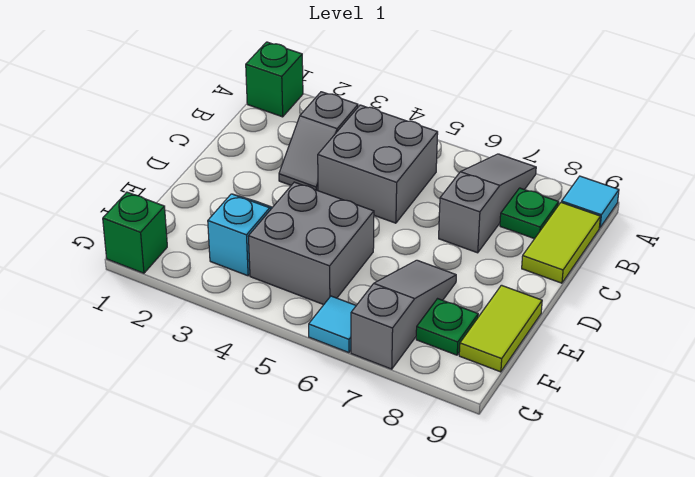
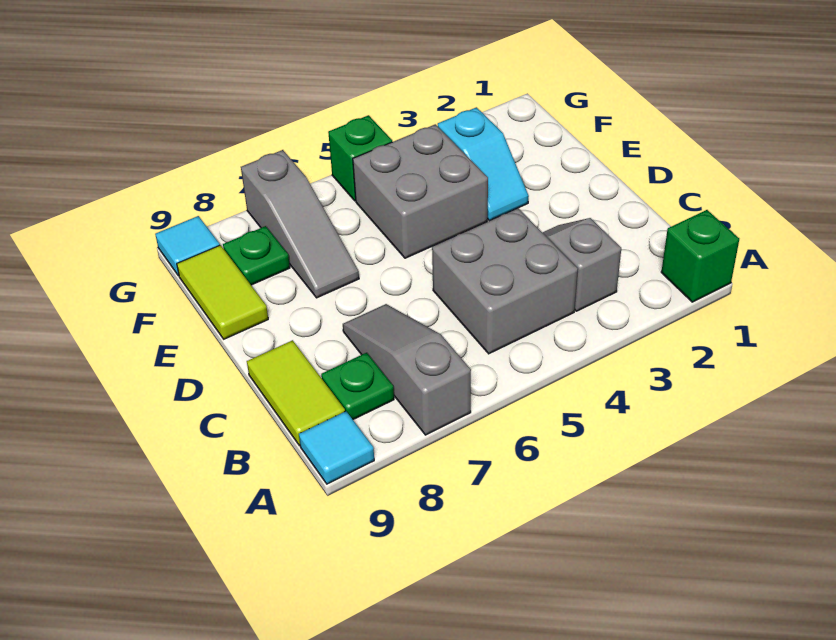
grey slope A7:C7 level 1 top C -> grey slope A7:C7 level 1 top A
green brick G1 level 1 -> green brick G5 level 1
cyan tile G6 level 1 -> cyan tile G9 level 1

